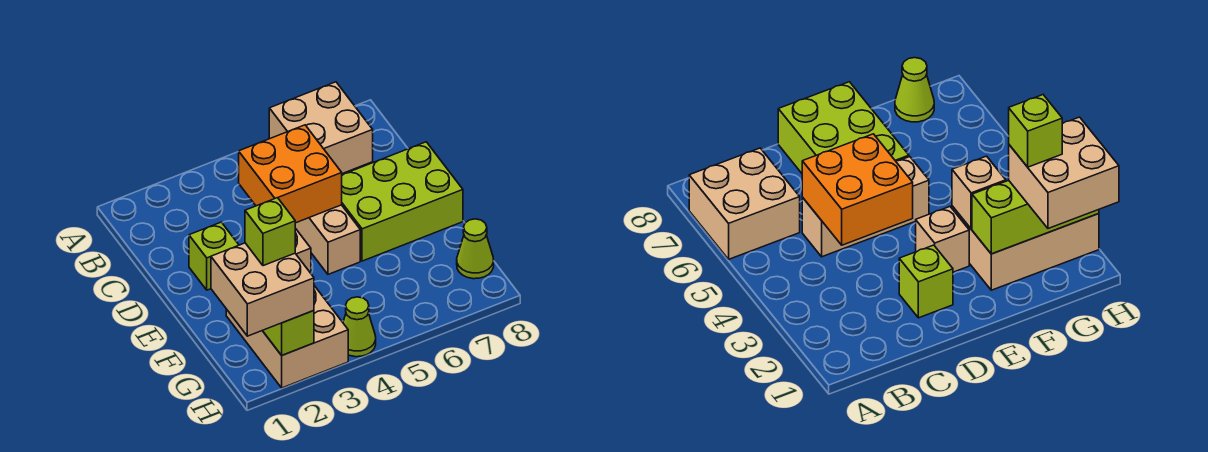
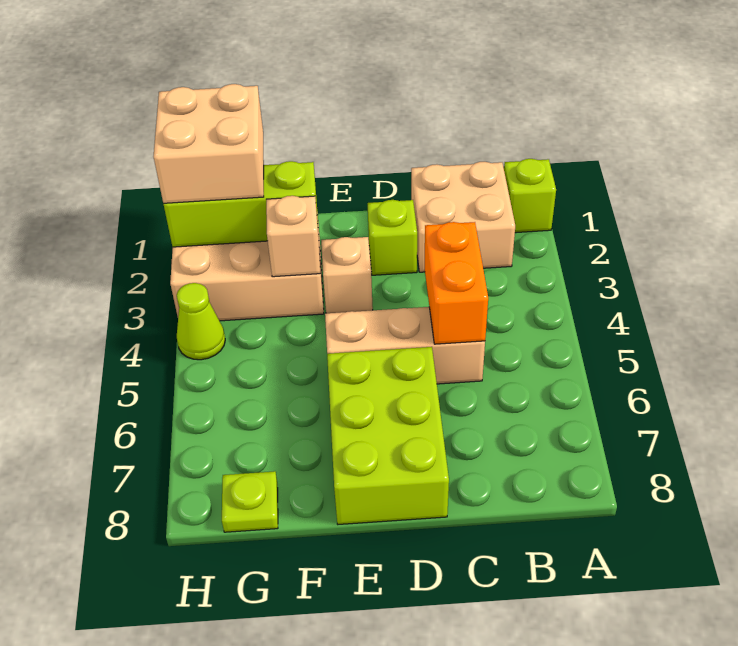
tan brick A6:B7 level 1 -> tan brick B1:C2 level 1
orange brick C4:D5 level 2 -> orange brick C4:C5 level 2
lime brick G2 level 4 -> lime brick A1 level 1
lime cone G8 level 1 -> lime plate G8 level 1

